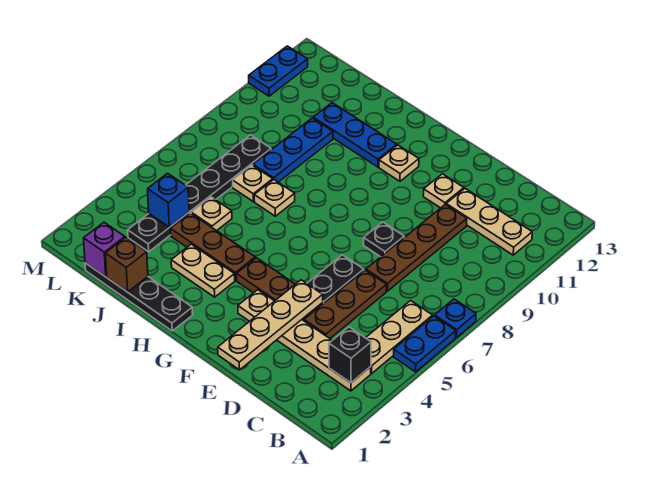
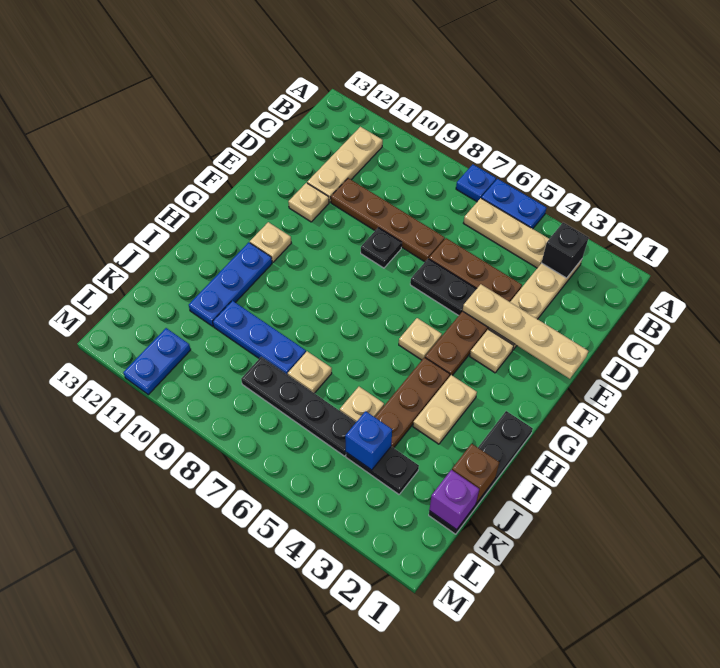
tan plate I7 level 1 -> tan plate G5 level 1
blue plate M11:M12 level 1 -> blue plate L11:M11 level 1

